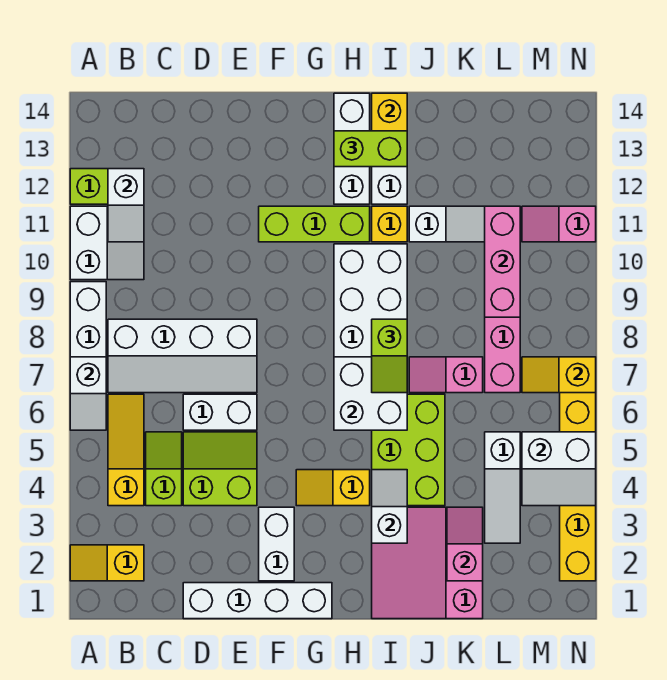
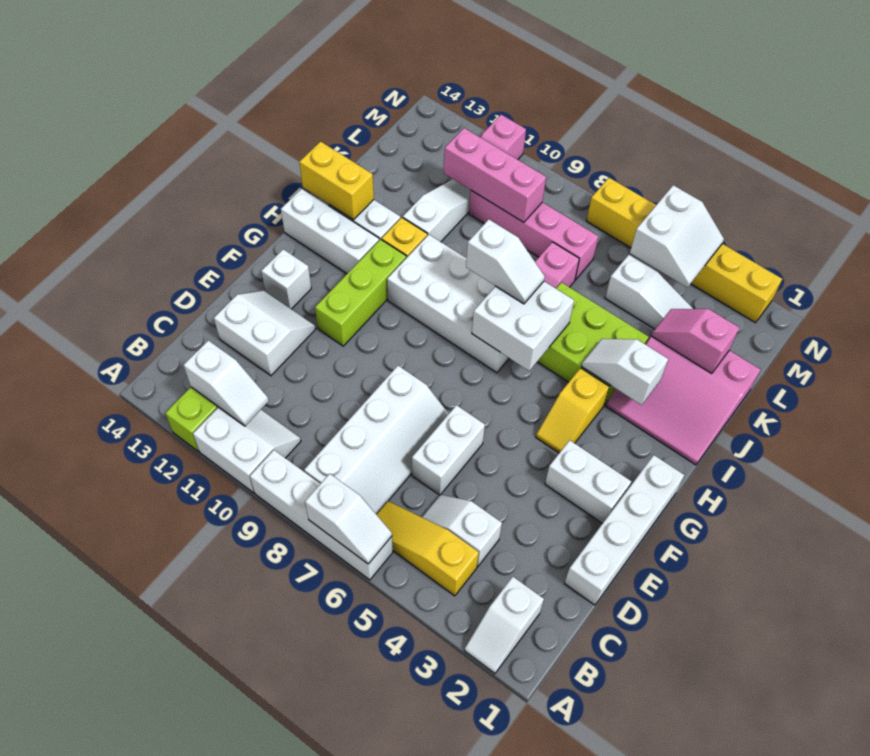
yellow slope A2:B2 level 1 top B -> white slope A2:B2 level 1 top B
lime slope C4:C5 level 1 top 4 -> white slope C4:C5 level 1 top 4
lime slope D4:E5 level 1 top 4 -> none
none -> white slope D12:E13 level 1 top D
none -> white brick F13 level 1
lime brick H13:I13 level 3 -> none
lime slope I7:I8 level 3 top 8 -> white slope I7:I8 level 3 top 8
yellow slope M7:N7 level 2 top N -> none

